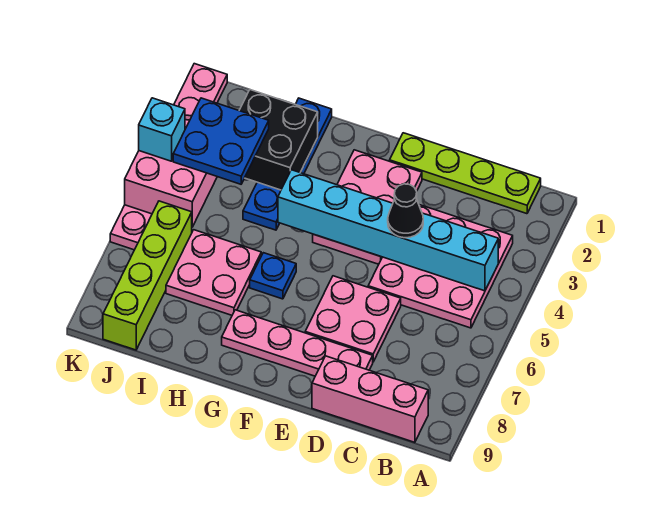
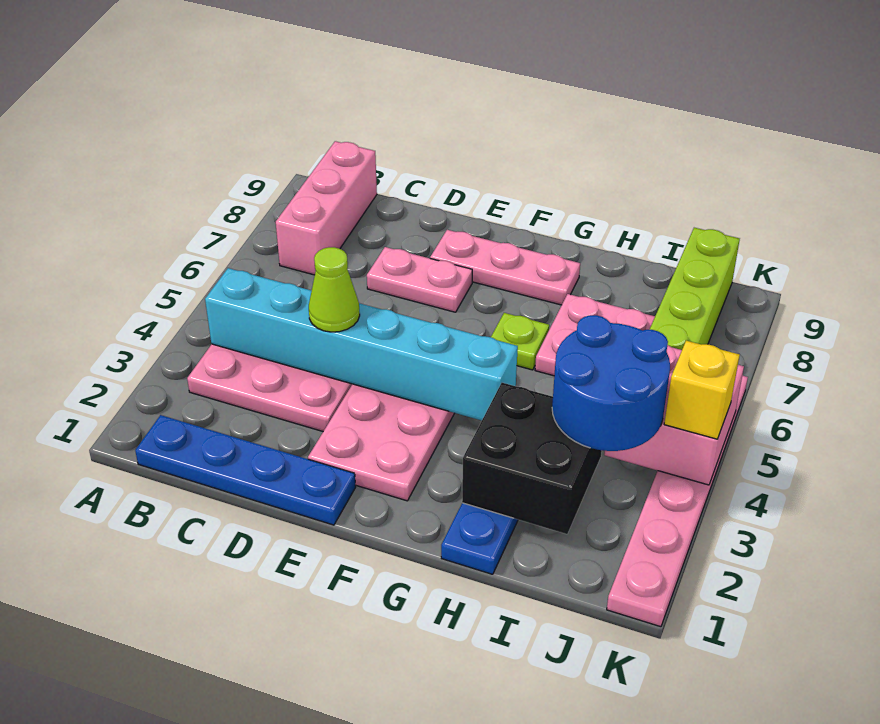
lime plate B1:E1 level 1 -> blue plate B1:E1 level 1
pink brick B9:D9 level 1 -> pink brick B7:B9 level 1
black cone D4 level 3 -> lime cone D4 level 3
pink plate D6:E7 level 1 -> pink plate D7:E7 level 1
pink plate D8:G8 level 1 -> pink plate E8:G8 level 1
blue plate G6 level 1 -> lime plate G6 level 1
blue plate I3:J4 level 3 -> blue round brick I3:J4 level 3
cyan brick K4 level 3 -> yellow brick K4 level 3

